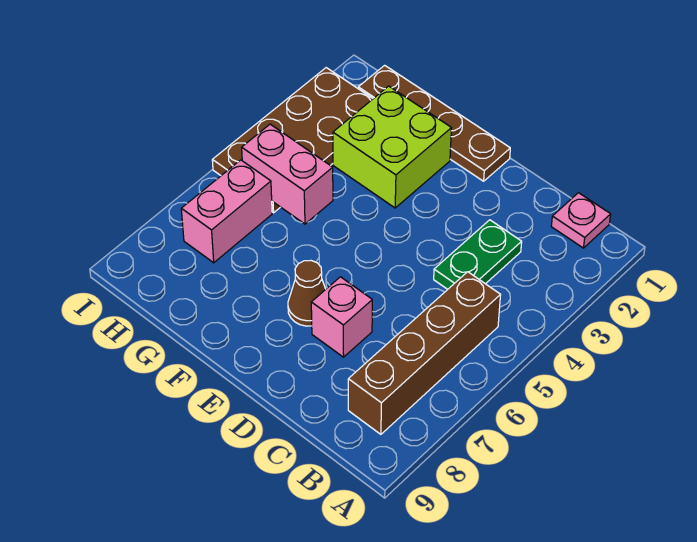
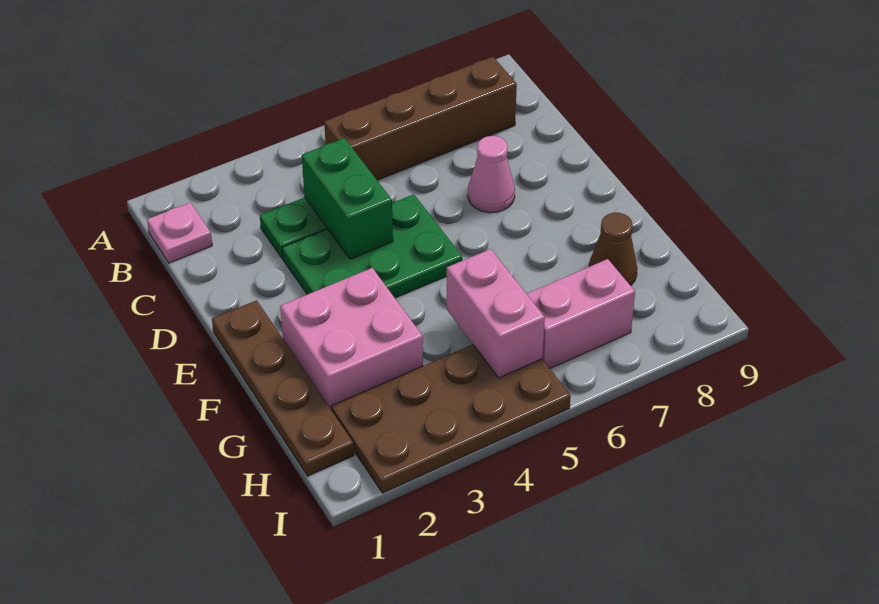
none -> green brick C4:D4 level 2
none -> green plate D3:E5 level 1
pink brick D7 level 1 -> pink cone D7 level 1
brown cone E7 level 1 -> brown cone G8 level 1
lime brick F2:G3 level 1 -> pink brick F2:G3 level 1

